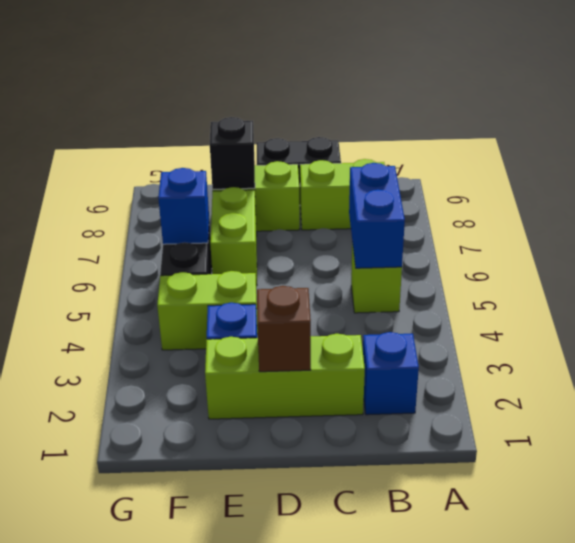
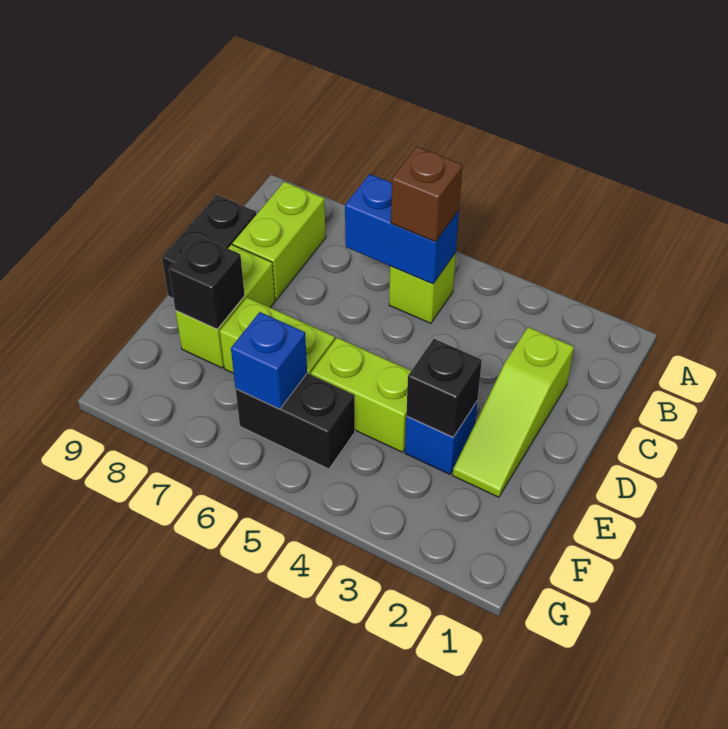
blue brick B2 level 1 -> none
lime brick C2:E2 level 1 -> lime slope C2:E2 level 1 top C
brown brick D2 level 2 -> brown brick B5 level 3
none -> black brick E3 level 2
lime brick E4:F4 level 1 -> lime brick E4:E5 level 1

